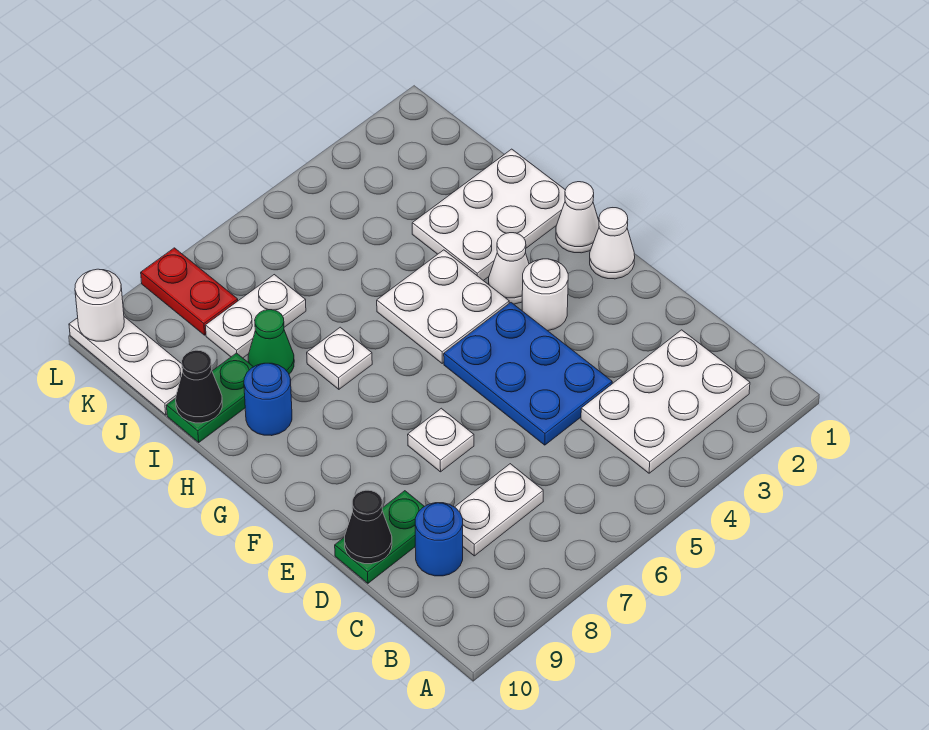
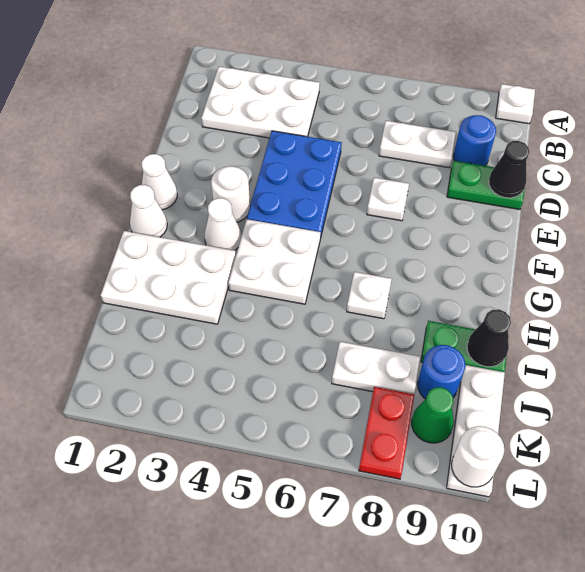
none -> white plate A10 level 1
blue round brick H9 level 1 -> blue round brick J9 level 1
green cone I8 level 1 -> green cone K9 level 1

